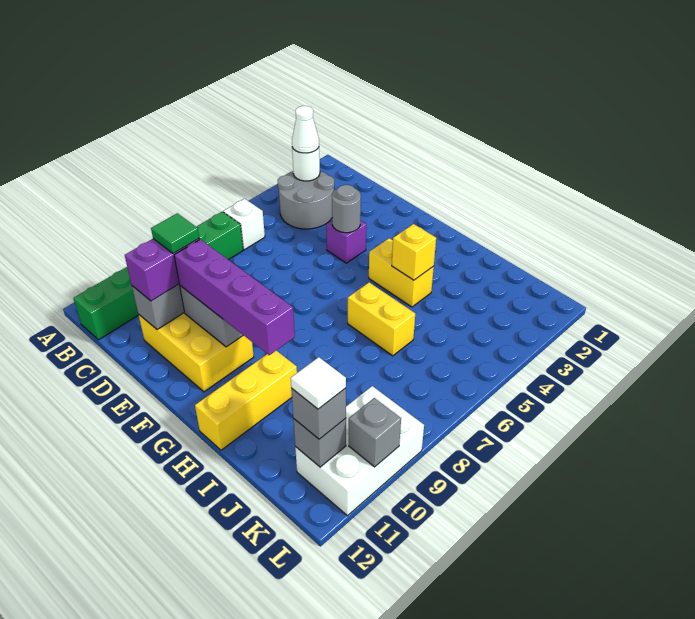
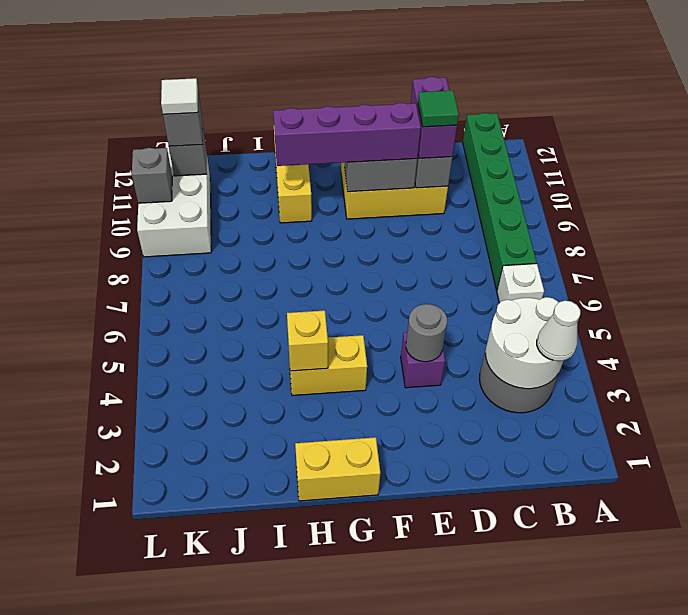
white round brick B3 level 2 -> white round brick B3:C4 level 2
yellow brick H6:I6 level 1 -> yellow brick G1:H1 level 1

